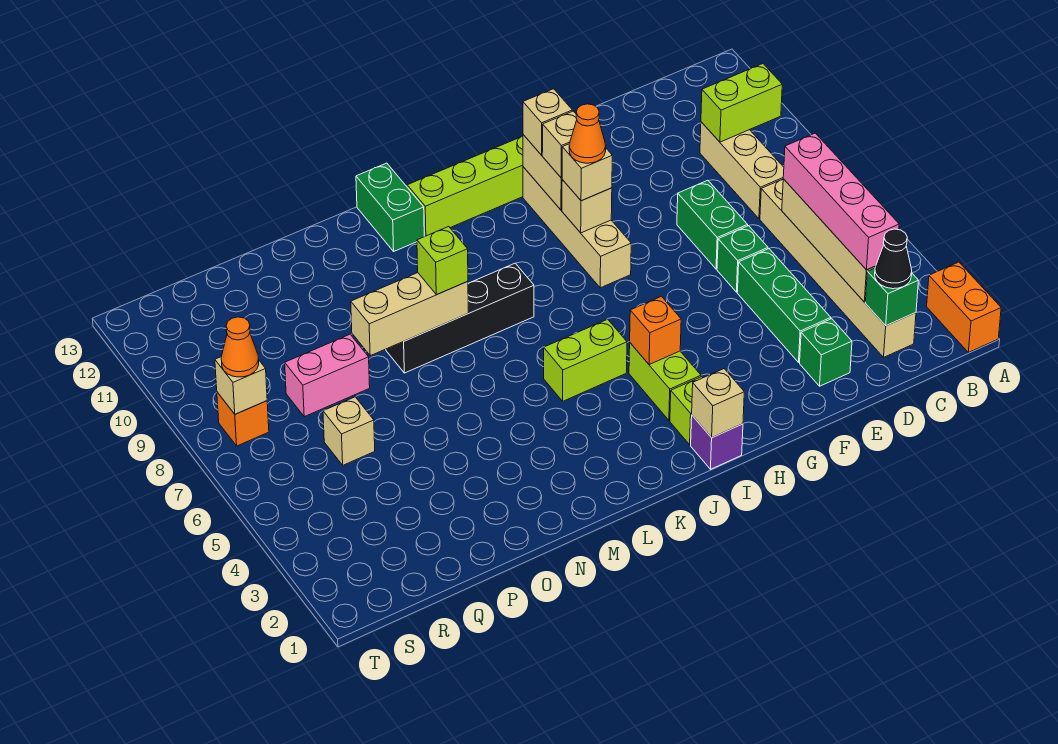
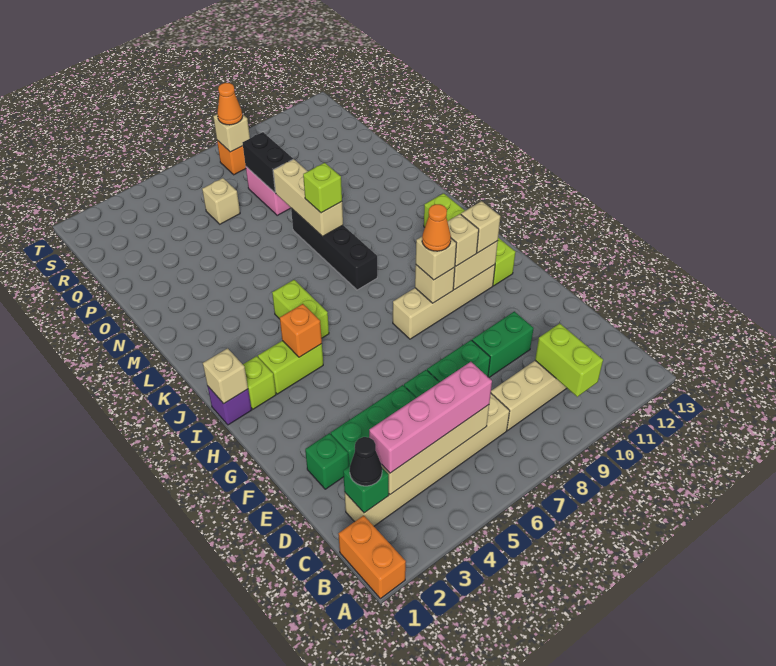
orange brick A1:A2 level 1 -> orange brick A1:B1 level 1
green brick L12:L13 level 1 -> green brick E9:E10 level 1
none -> black brick P8:Q8 level 2

